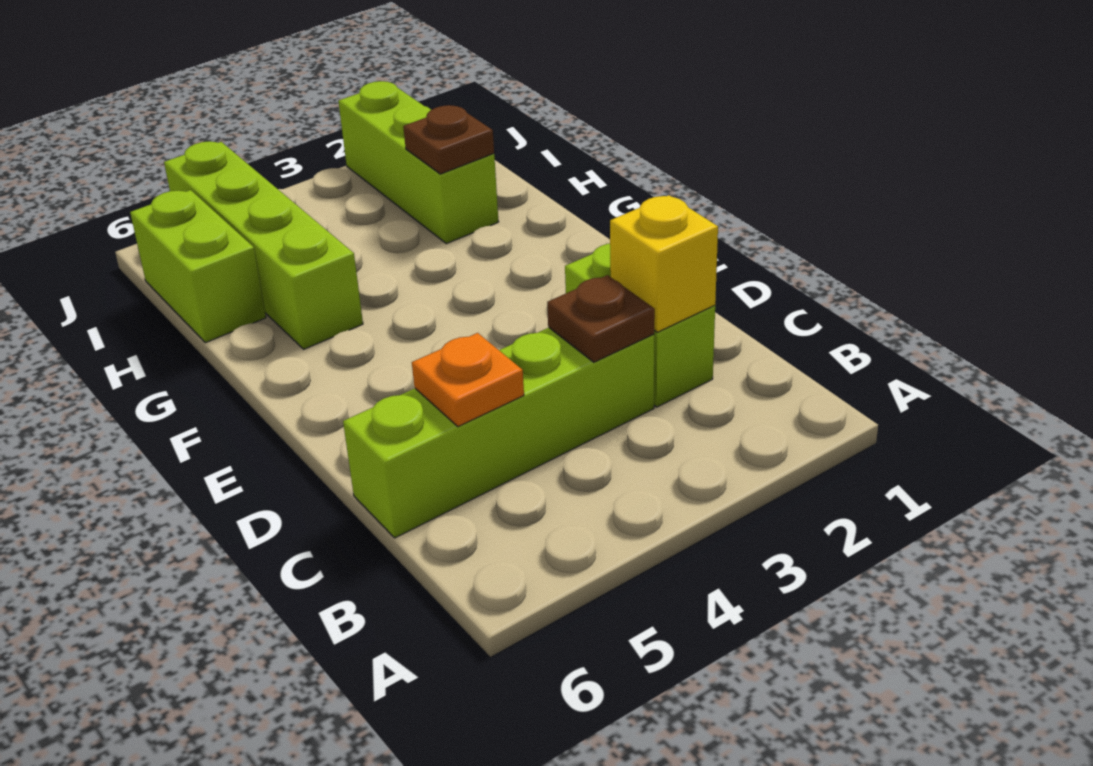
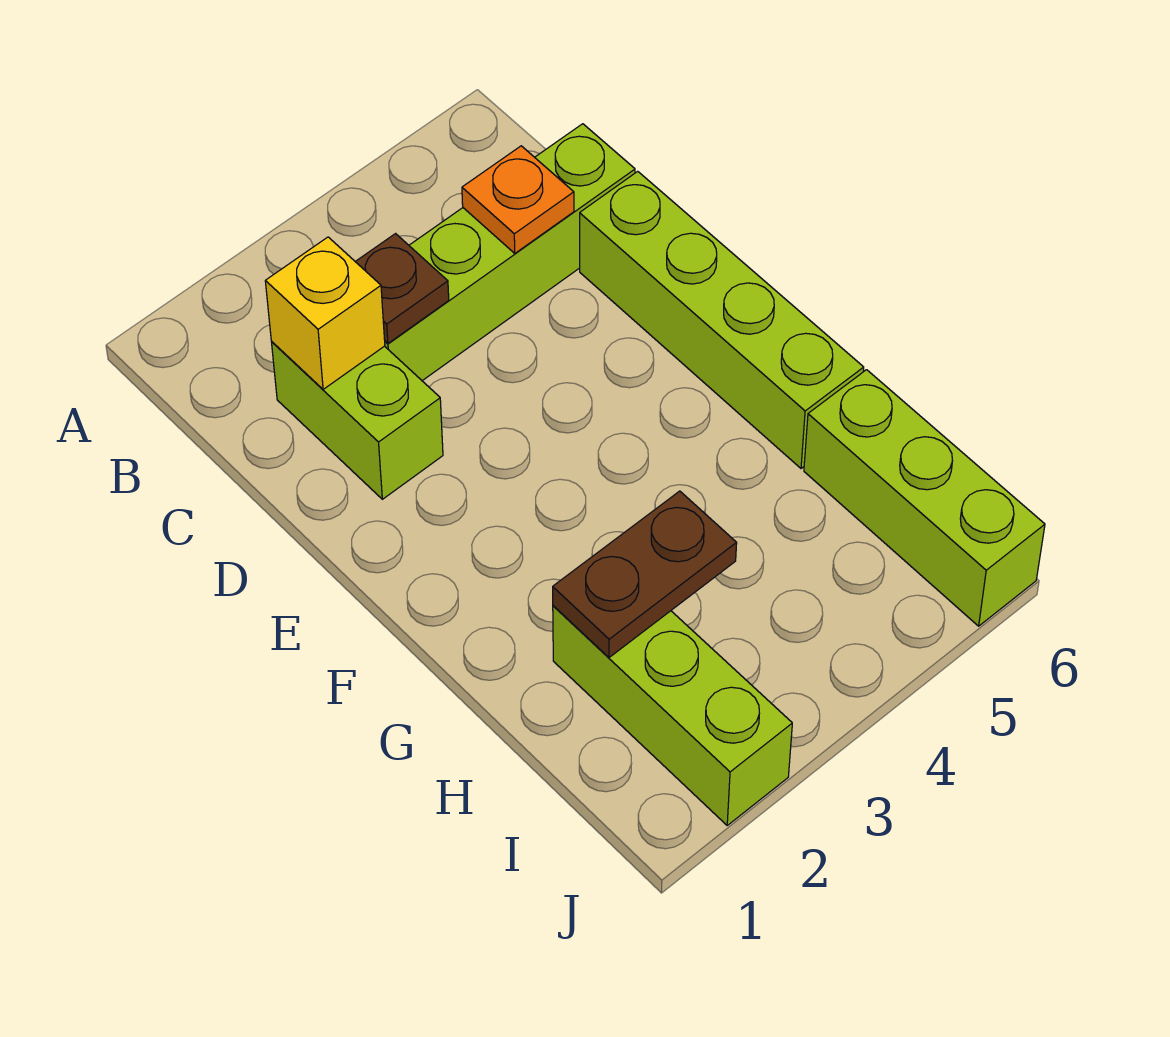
lime brick G5:J5 level 1 -> lime brick D6:G6 level 1
brown plate H2 level 2 -> brown plate H2:H3 level 2
lime brick H6:I6 level 1 -> lime brick H6:J6 level 1

